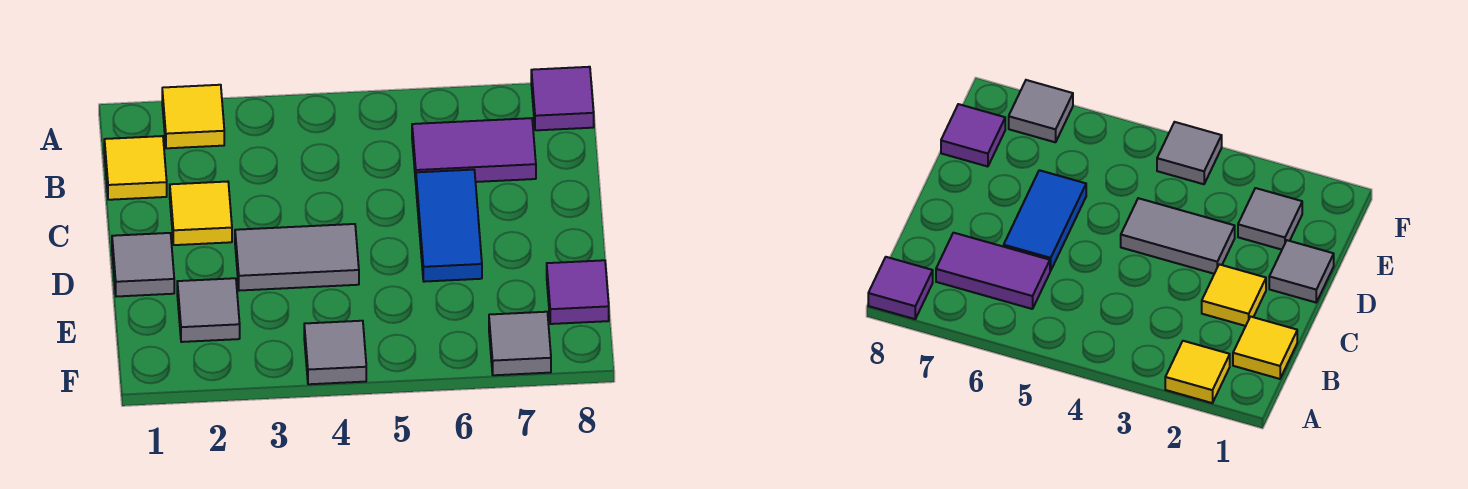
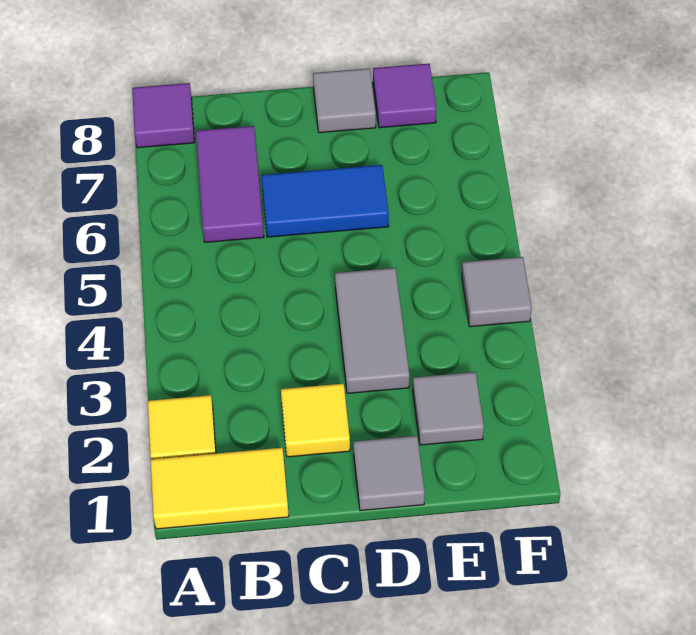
yellow tile B1 level 1 -> yellow tile A1:B1 level 1
grey tile F7 level 1 -> grey tile D8 level 1

